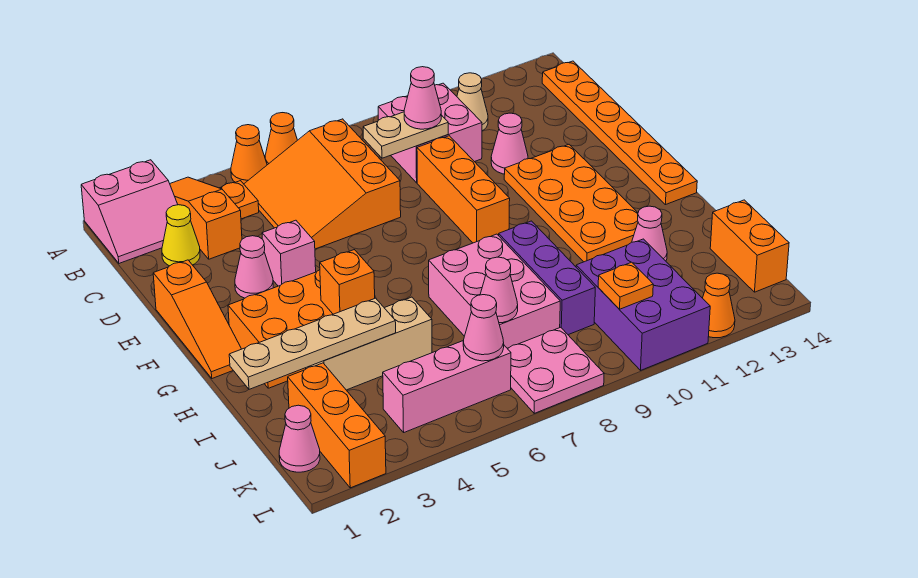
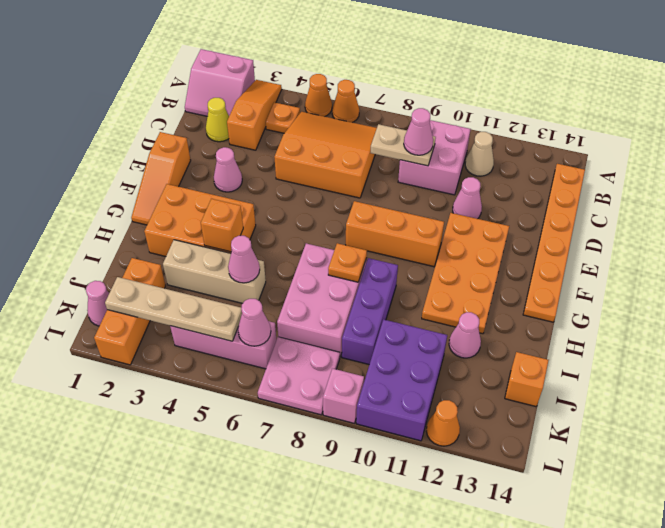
orange slope B5:D7 level 1 top 7 -> orange slope B5:D7 level 1 top D
orange brick D9:F9 level 1 -> orange brick F8:F10 level 1
pink brick E4 level 1 -> pink brick L9 level 1
tan plate I1:I4 level 2 -> tan plate K2:K5 level 2
pink cone J7 level 2 -> pink cone I5 level 2
orange brick J14:K14 level 1 -> orange brick J14 level 1
orange plate K10 level 2 -> orange plate H8 level 2

